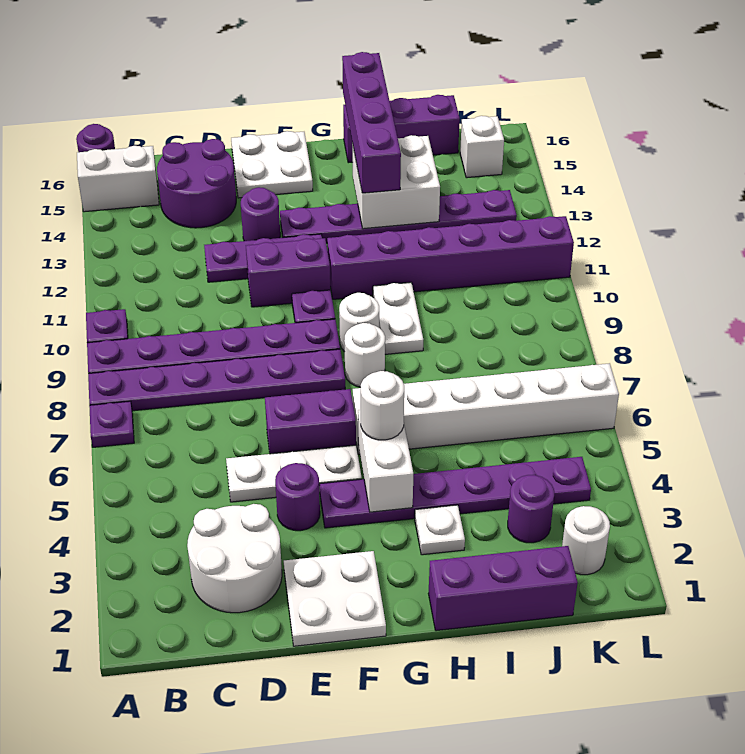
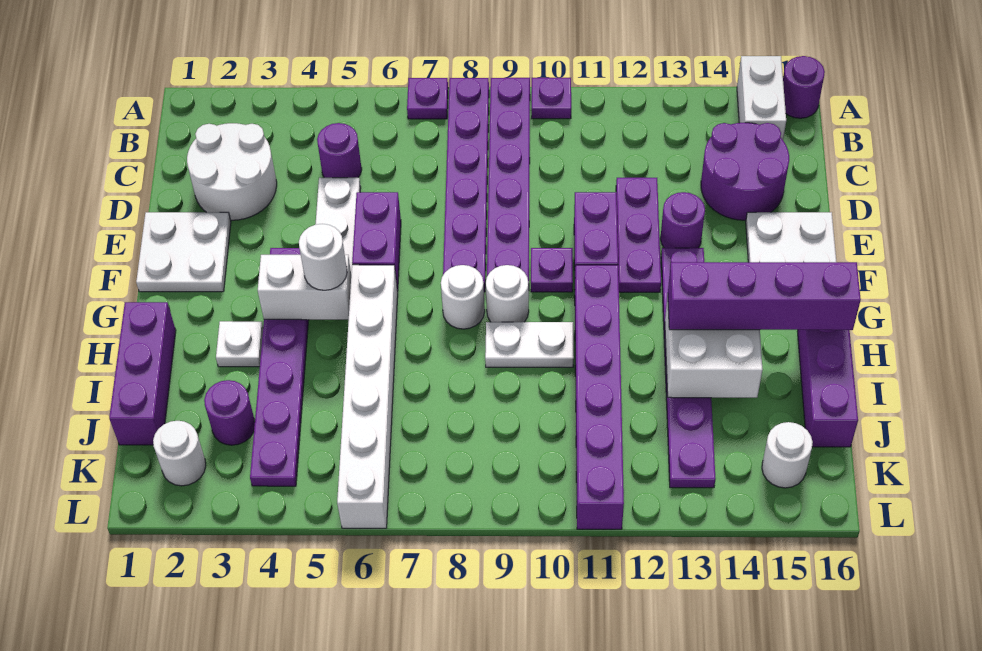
purple round brick E4 level 1 -> purple round brick C5 level 1
white brick K15 level 1 -> white round brick K15 level 1

